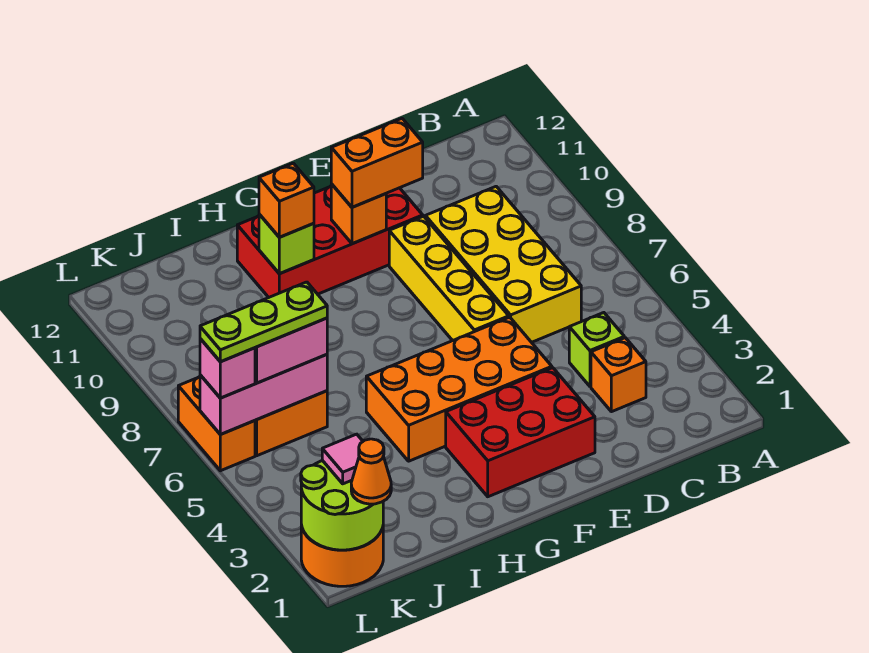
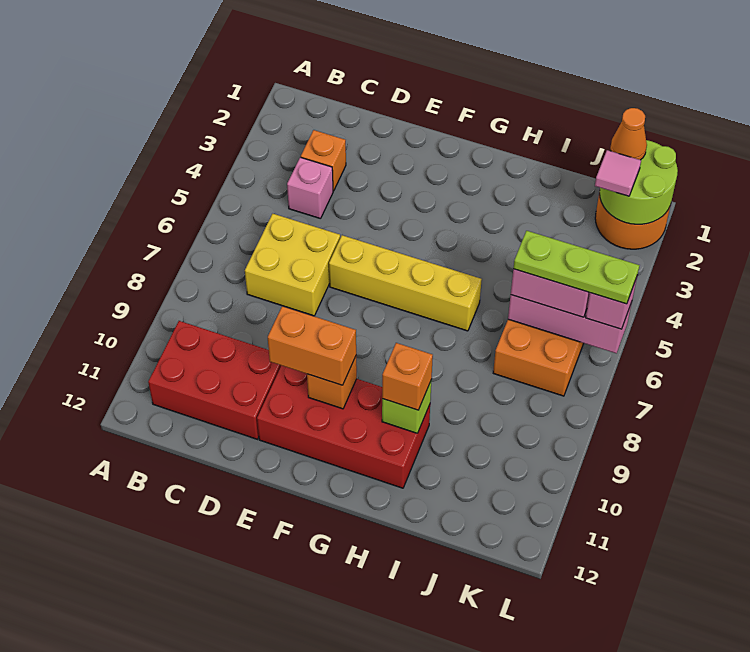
lime brick C4 level 1 -> pink brick C4 level 1
yellow brick C6:D9 level 1 -> yellow brick C6:D7 level 1
red brick E2:G3 level 1 -> red brick B10:D11 level 1
orange brick E4:H5 level 1 -> none
yellow brick E6:E9 level 1 -> yellow brick E6:H6 level 1
orange brick L6:L7 level 1 -> none

